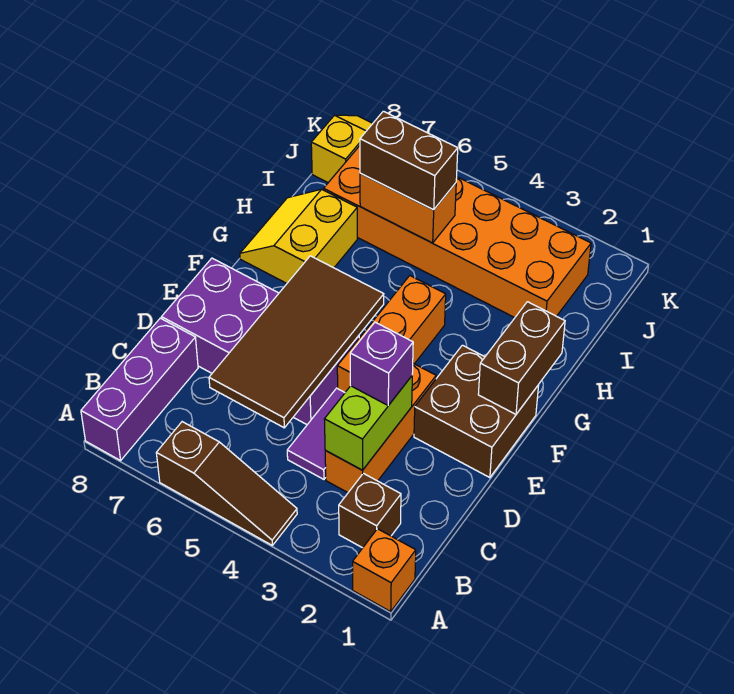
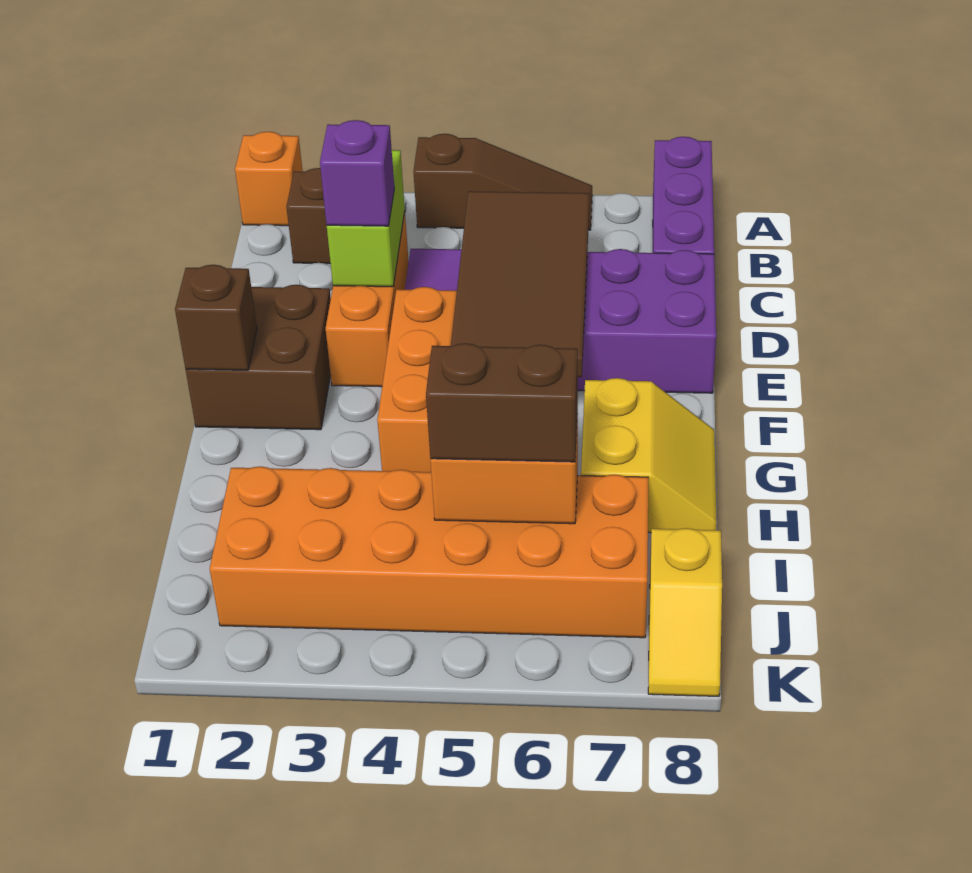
brown slope A4:A6 level 1 top 6 -> brown slope A4:A6 level 1 top 4
brown brick F1:G1 level 2 -> brown brick F1 level 2

